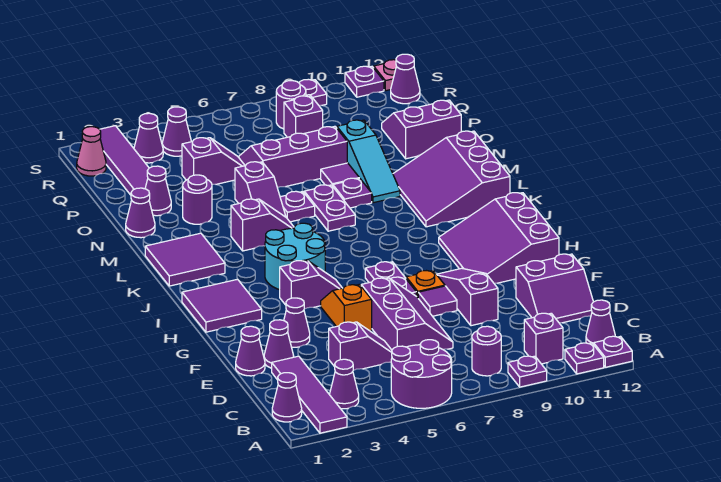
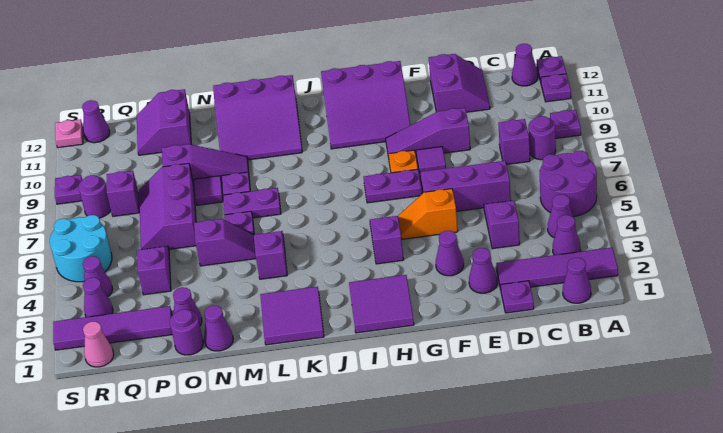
purple brick B10 level 1 -> purple brick C8 level 1
purple cone E1 level 1 -> purple cone B4 level 1
cyan round brick I4:J5 level 1 -> cyan round brick R5:S6 level 1
cyan slope M9:O9 level 1 top O -> purple slope M9:O9 level 1 top O
purple round brick N3 level 1 -> purple round brick O1 level 1
purple plate S11 level 1 -> purple plate D1 level 1

